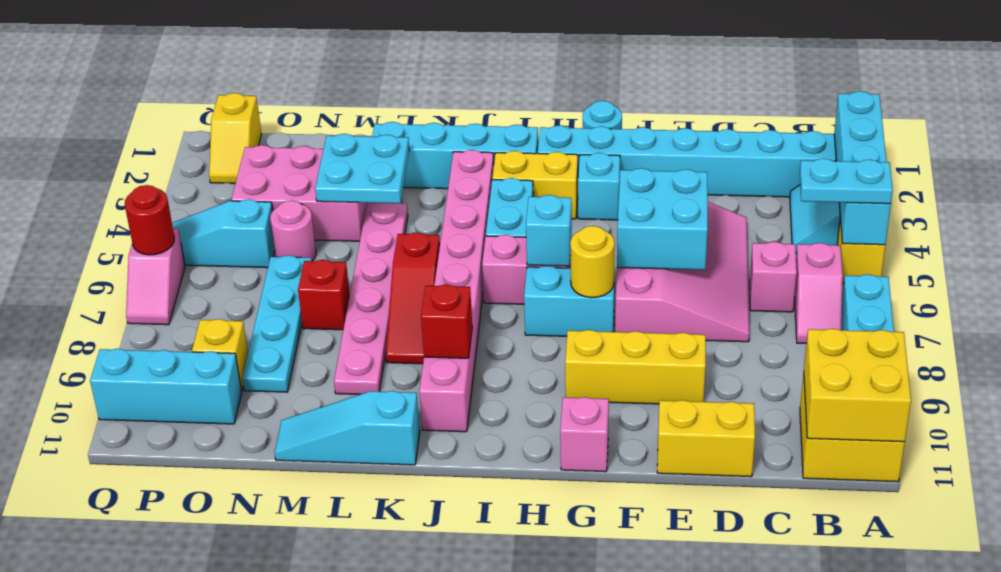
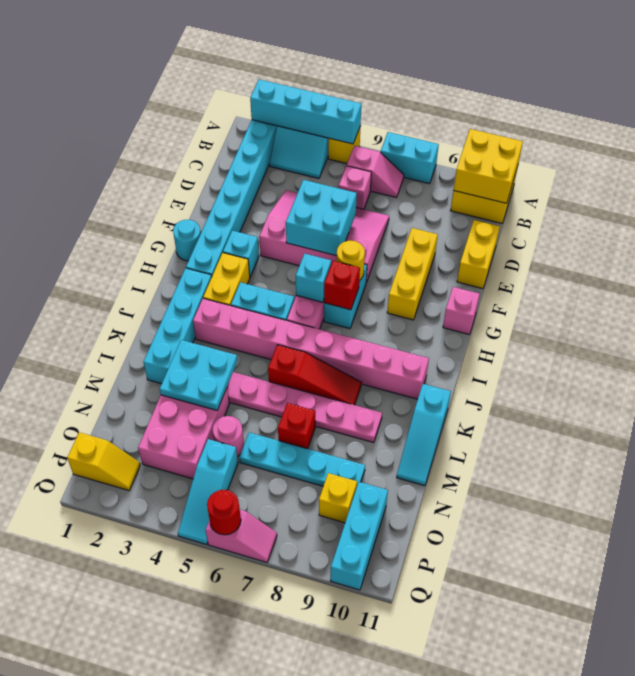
cyan plate A5:B5 level 3 -> none
red brick J9 level 2 -> red brick H7 level 2

